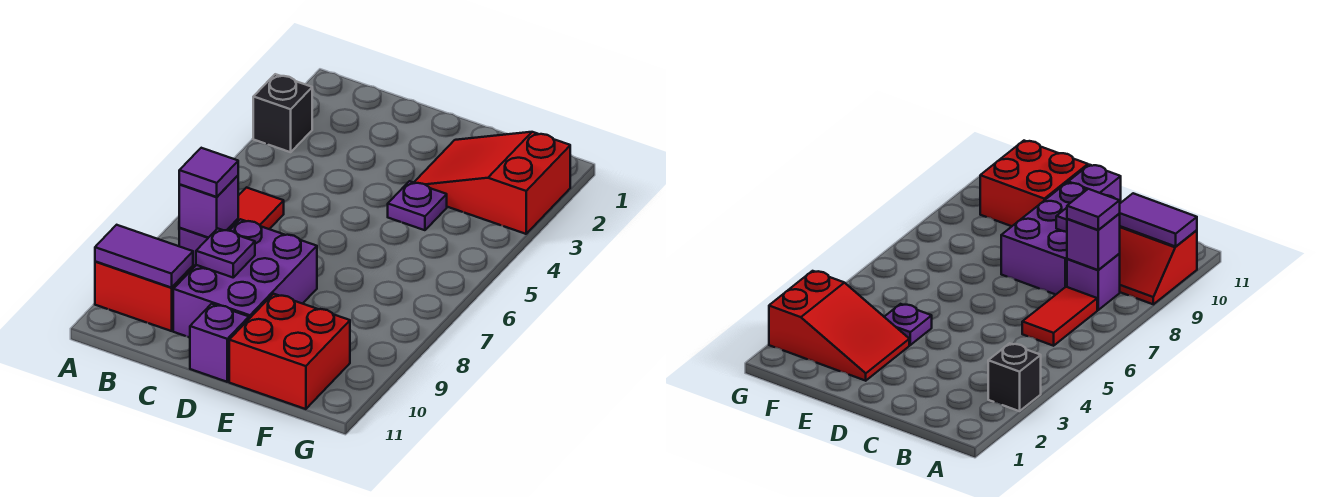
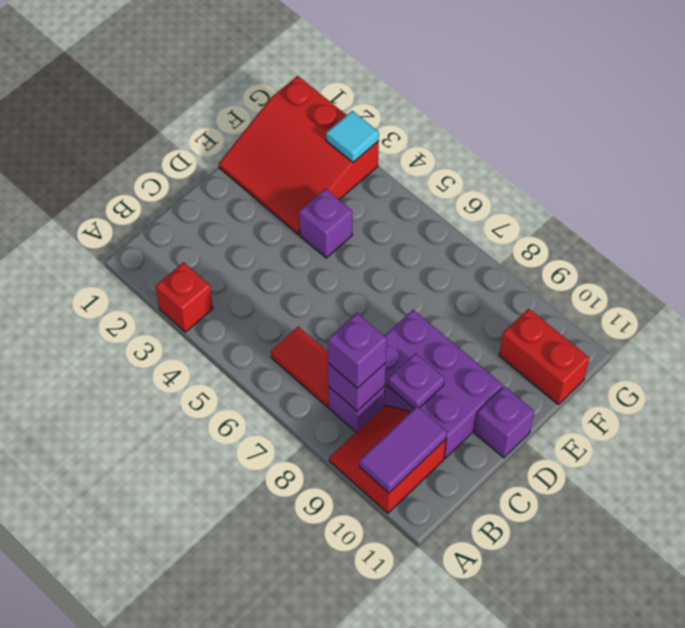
black brick A3 level 1 -> red brick A3 level 1
purple tile B8 level 3 -> purple brick B8 level 3
red slope E2:G3 level 1 top G -> red slope E1:G3 level 1 top G
purple plate E4 level 1 -> purple brick E4 level 1
red brick E10:F11 level 1 -> red brick F10:F11 level 1
none -> cyan tile G3 level 2

